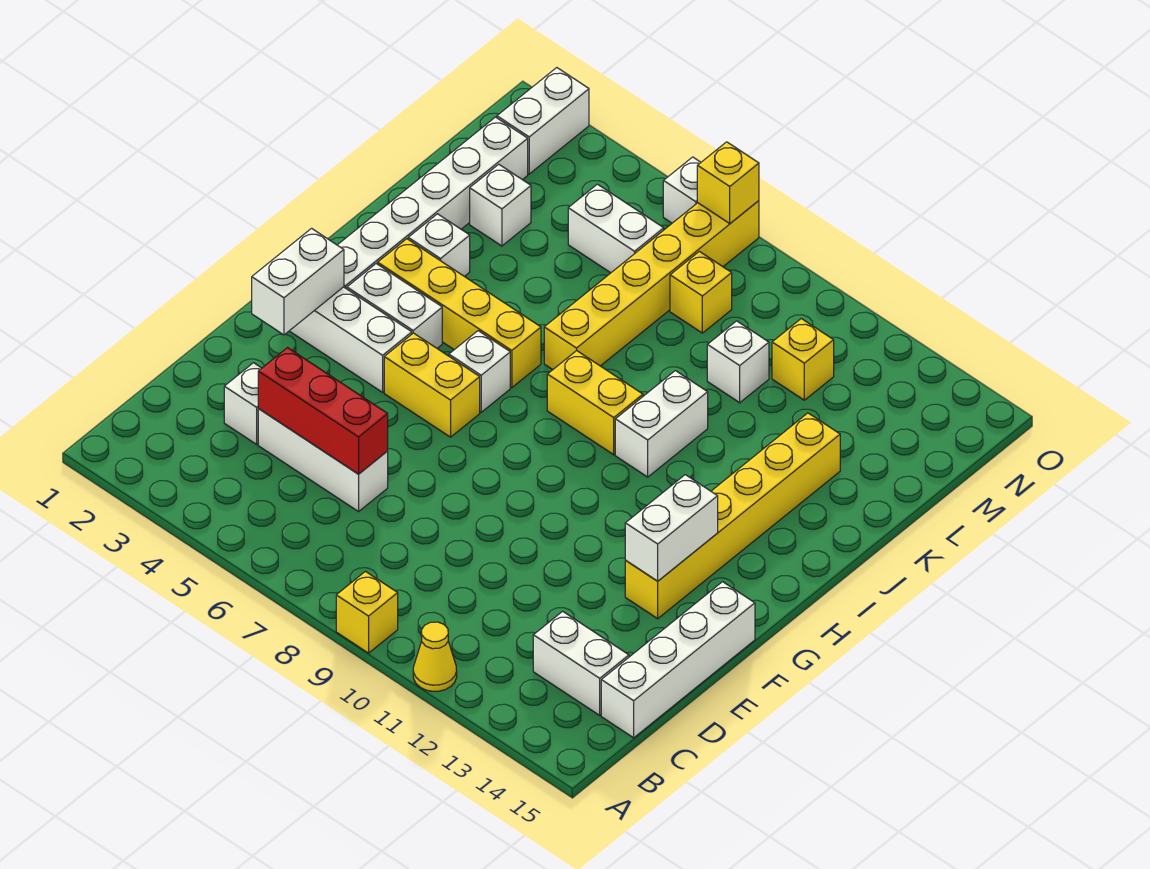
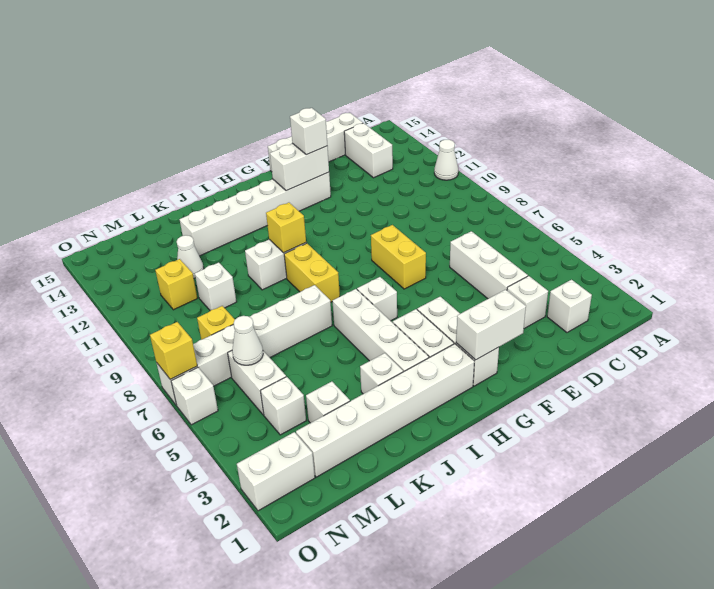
yellow brick A9 level 1 -> yellow brick I10 level 2
yellow cone A11 level 1 -> white cone A11 level 1
none -> white brick C2 level 1
red brick D4:D6 level 2 -> none
yellow brick F13:K13 level 1 -> white brick F13:K13 level 1
none -> white brick F13 level 3
yellow brick G5:G6 level 1 -> yellow brick F7:F8 level 1
yellow brick I3:I6 level 1 -> white brick I3:I6 level 1
yellow brick J7:O7 level 1 -> white brick J7:O7 level 1
none -> white cone L12 level 1
none -> white brick M4 level 1
none -> white cone M6 level 2

